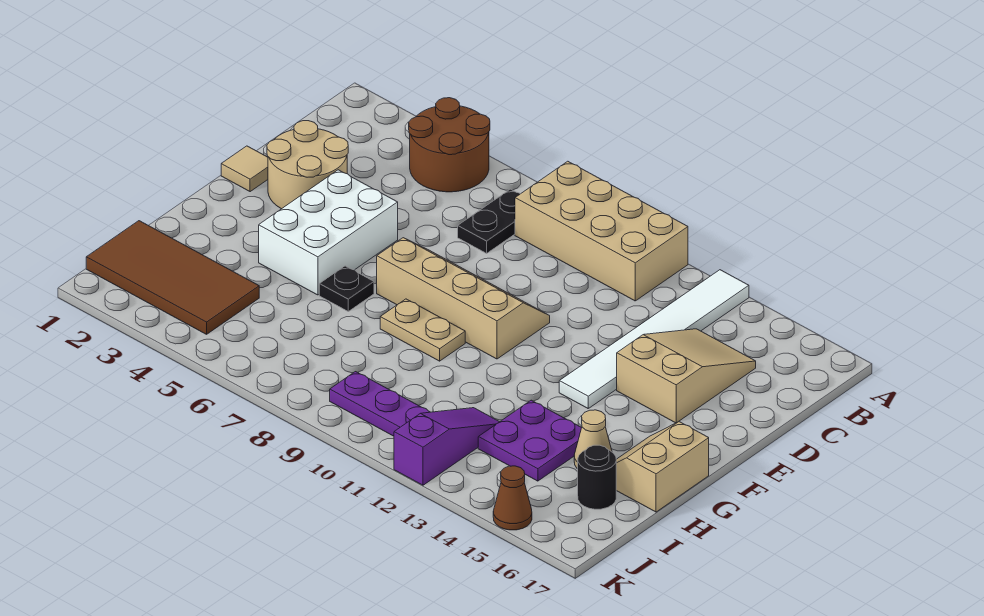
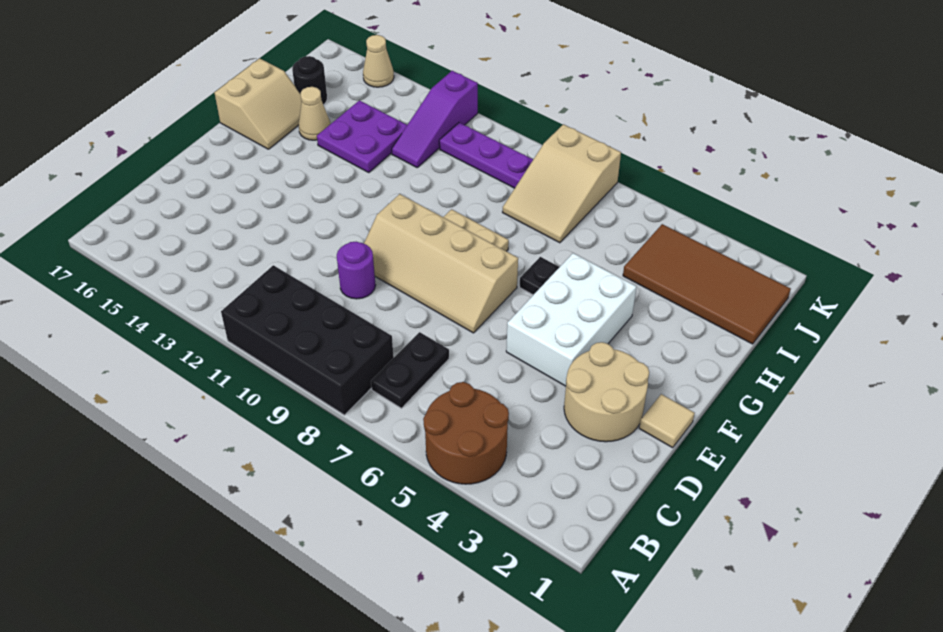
tan brick A8:B11 level 1 -> black brick A8:B11 level 1
white tile A13:F13 level 1 -> none
tan slope C14:E15 level 1 top E -> tan slope I7:K8 level 1 top K
none -> purple round brick D10 level 1
brown cone K15 level 1 -> tan cone K15 level 1

